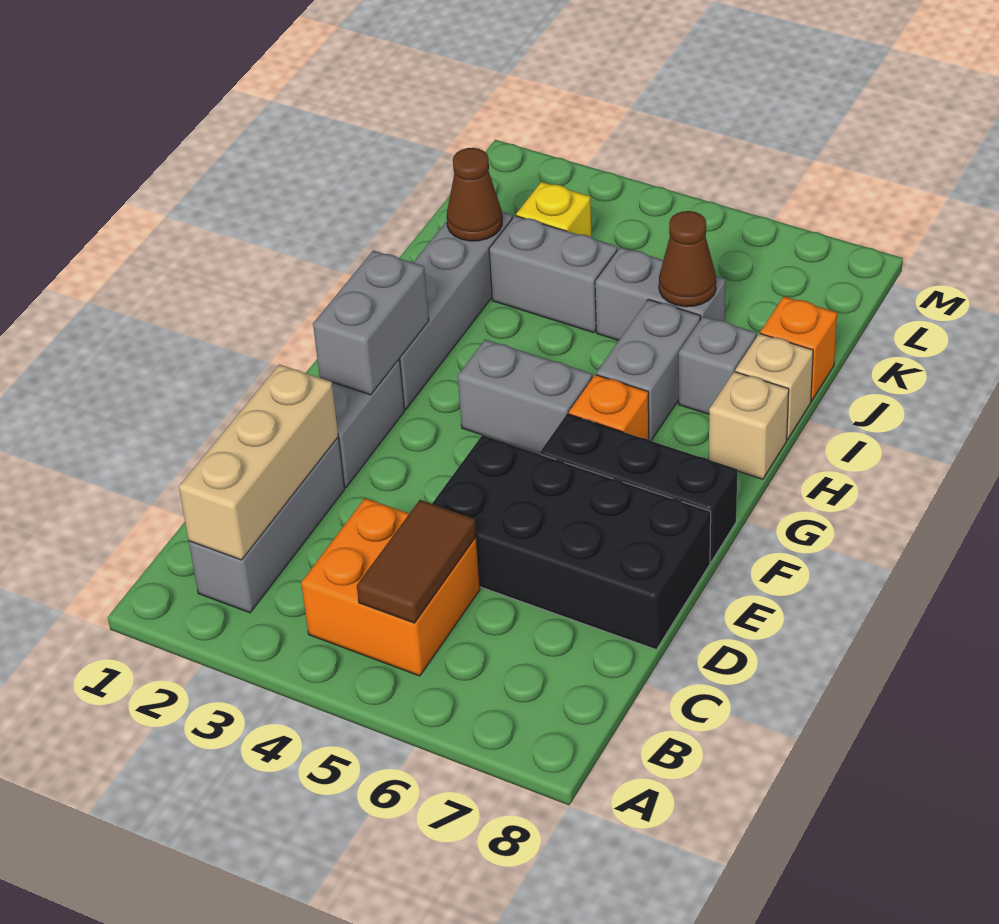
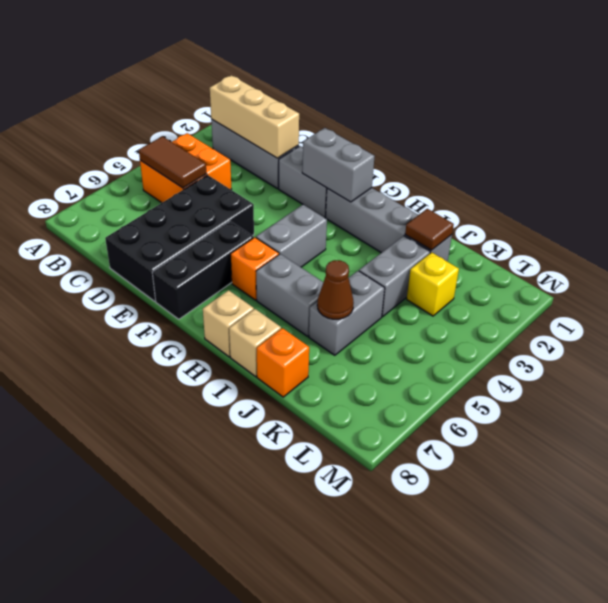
grey brick I7 level 1 -> none
brown cone J2 level 2 -> brown tile J2 level 2

